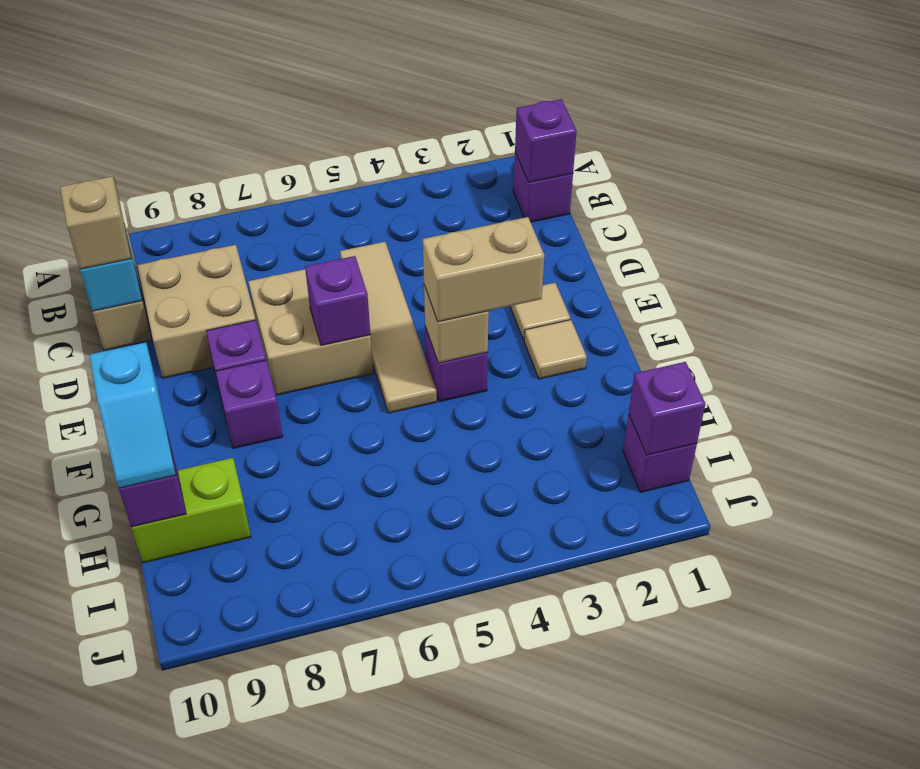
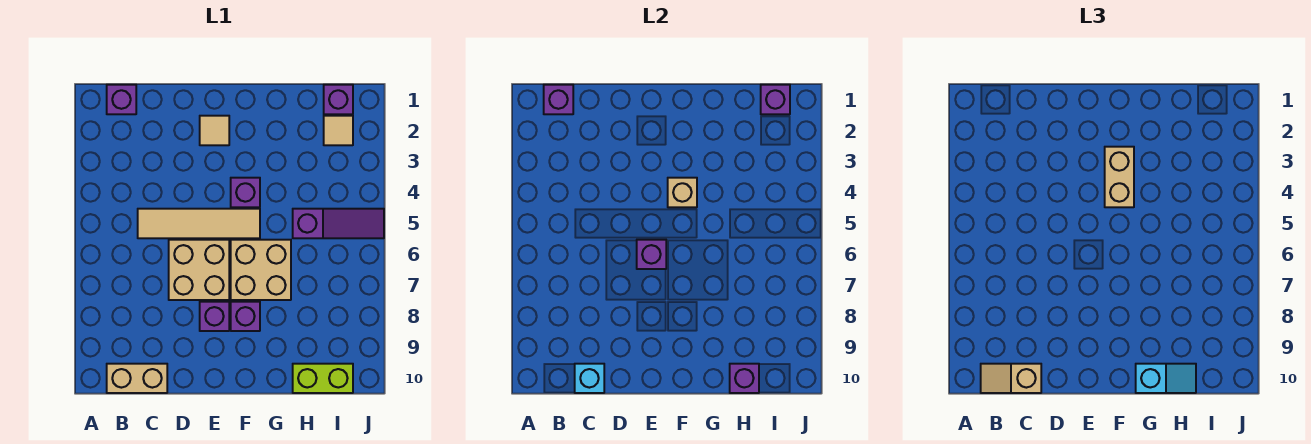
tan brick C8:D9 level 1 -> tan brick F6:G7 level 1
tan tile F2 level 1 -> tan tile I2 level 1
none -> purple slope H5:J5 level 1 top H
lime brick H9:H10 level 1 -> lime brick H10:I10 level 1

